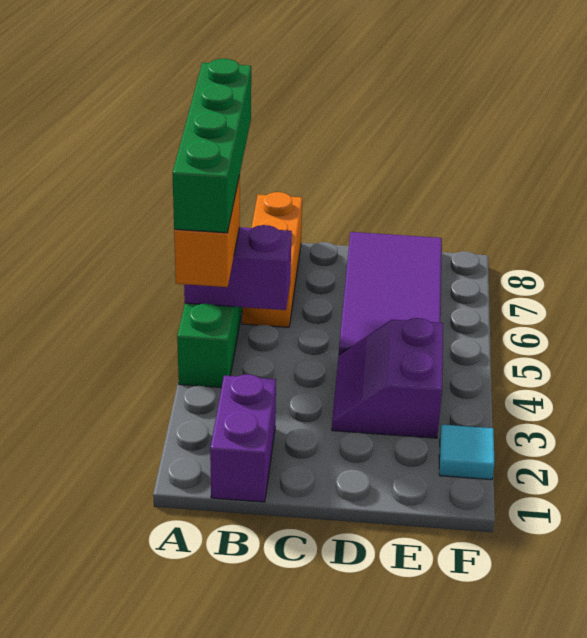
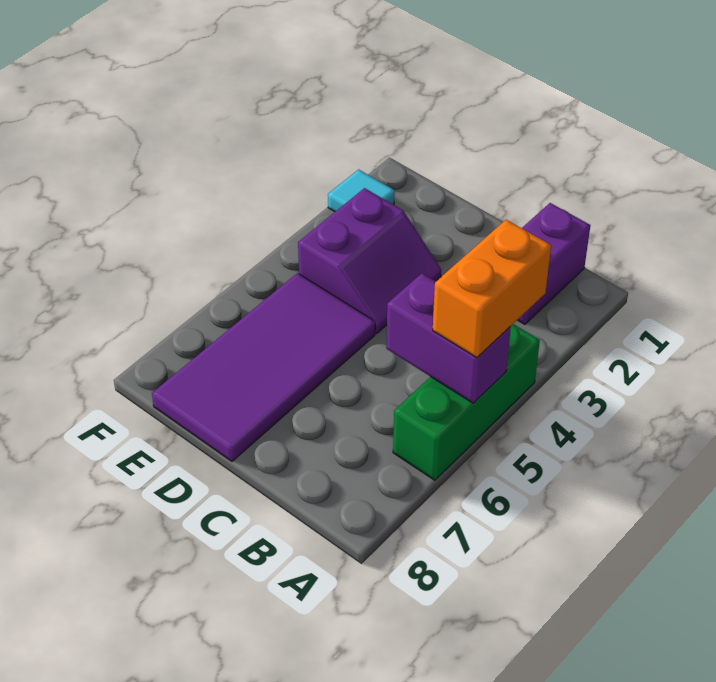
green brick A4:A7 level 4 -> none
orange brick B6:B8 level 1 -> none

